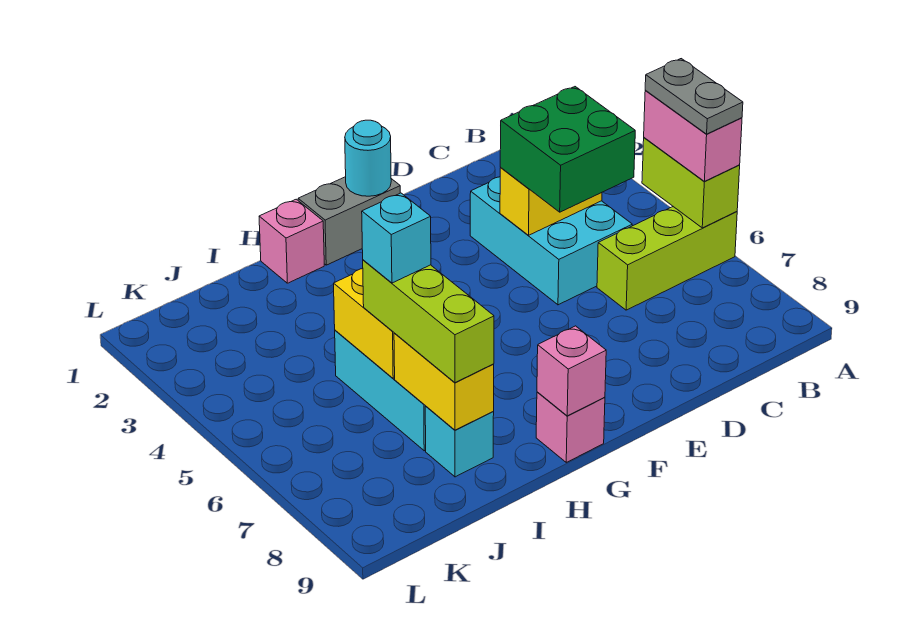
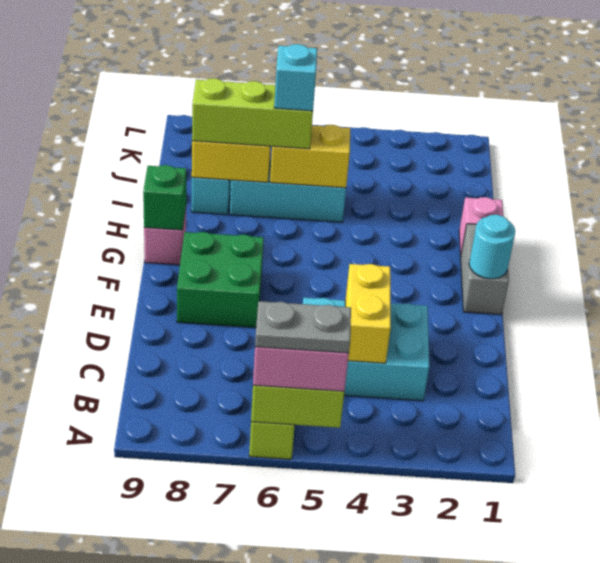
green brick C4:D5 level 3 -> green brick E7:F8 level 1
pink brick G9 level 2 -> green brick G9 level 2

